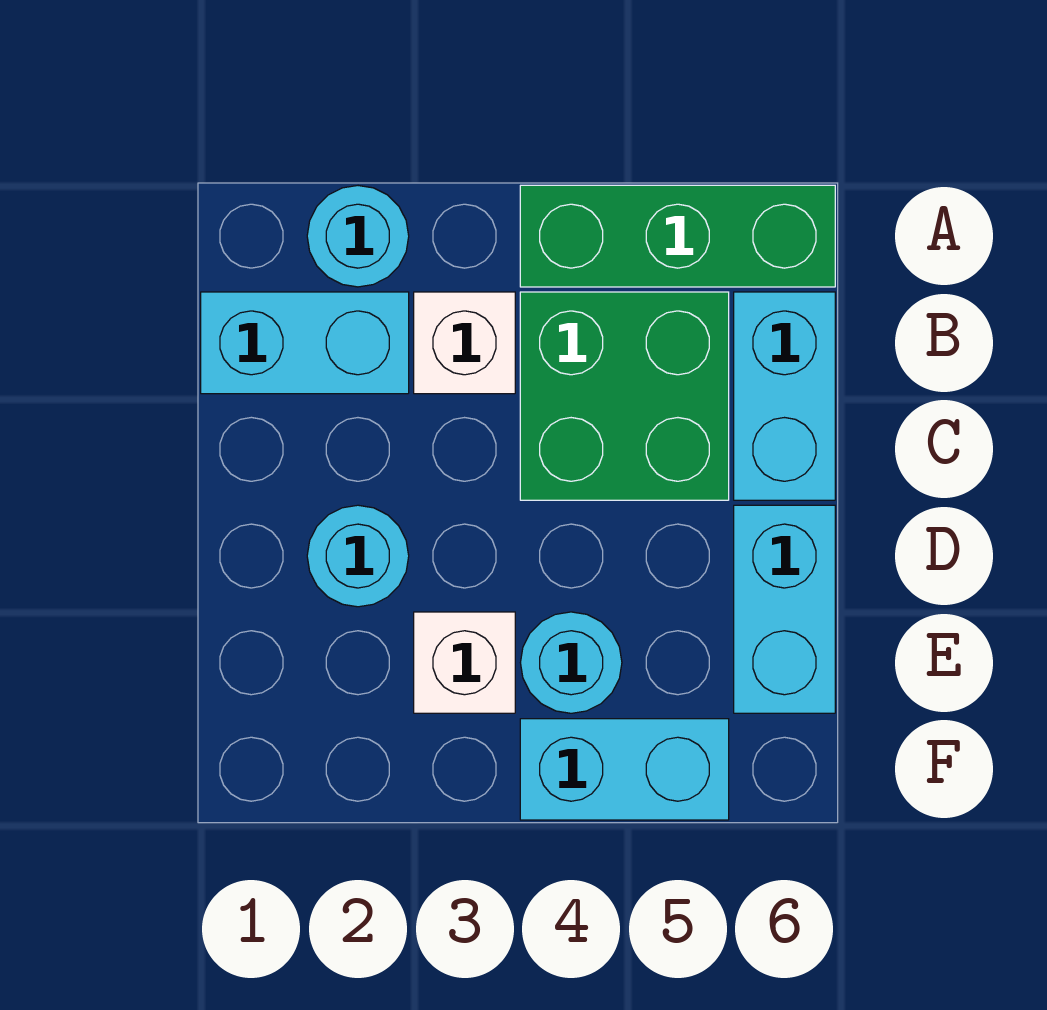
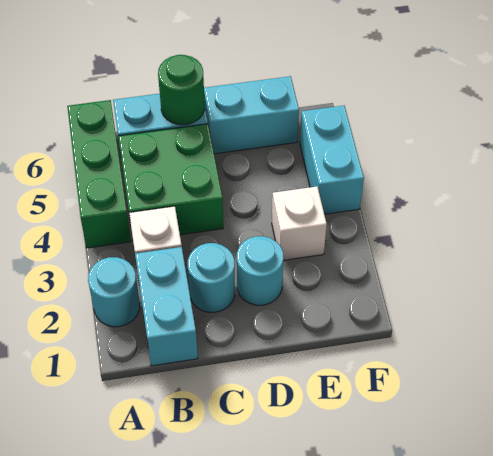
none -> green round brick C6 level 2
cyan round brick E4 level 1 -> cyan round brick C2 level 1

